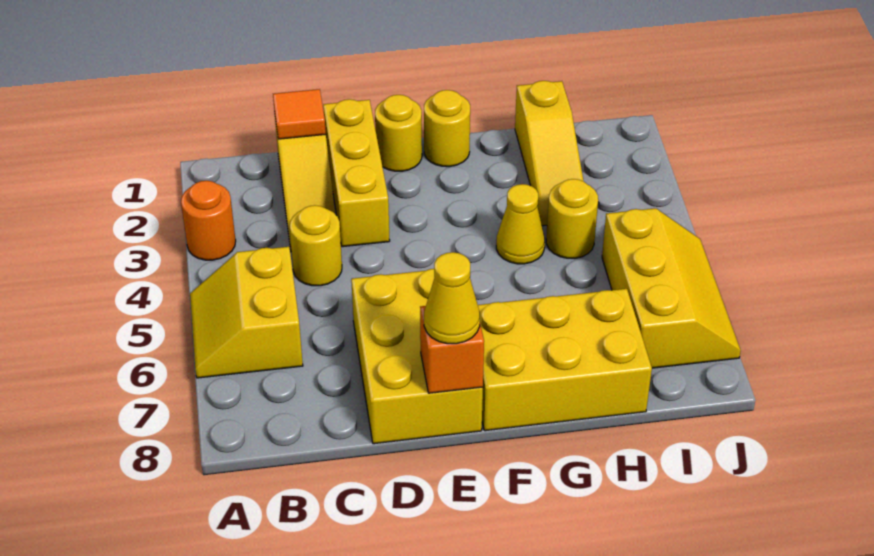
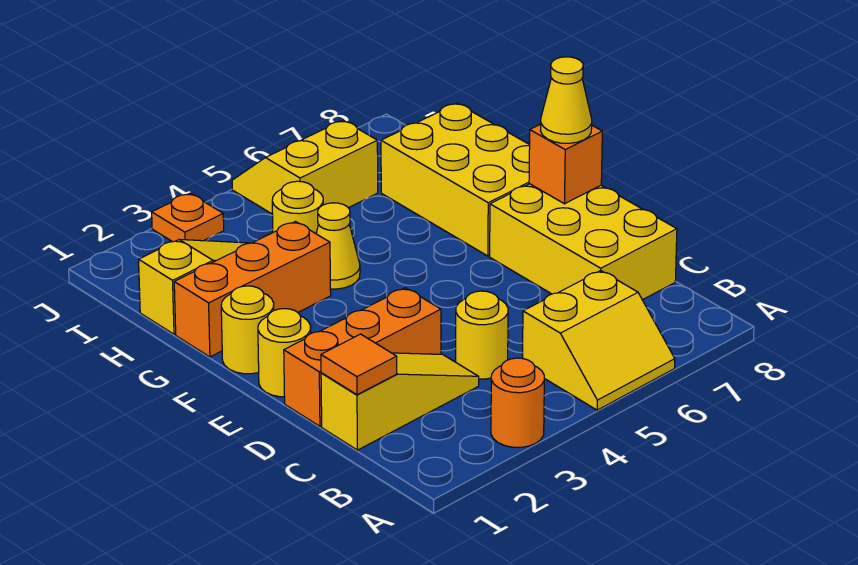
yellow brick D1:D3 level 1 -> orange brick D1:D3 level 1
yellow brick D6:E8 level 1 -> yellow brick C7:E8 level 1
none -> orange brick G1:G3 level 1
yellow slope I5:J7 level 1 top I -> yellow slope I5:J6 level 1 top I
none -> orange plate J3 level 1

